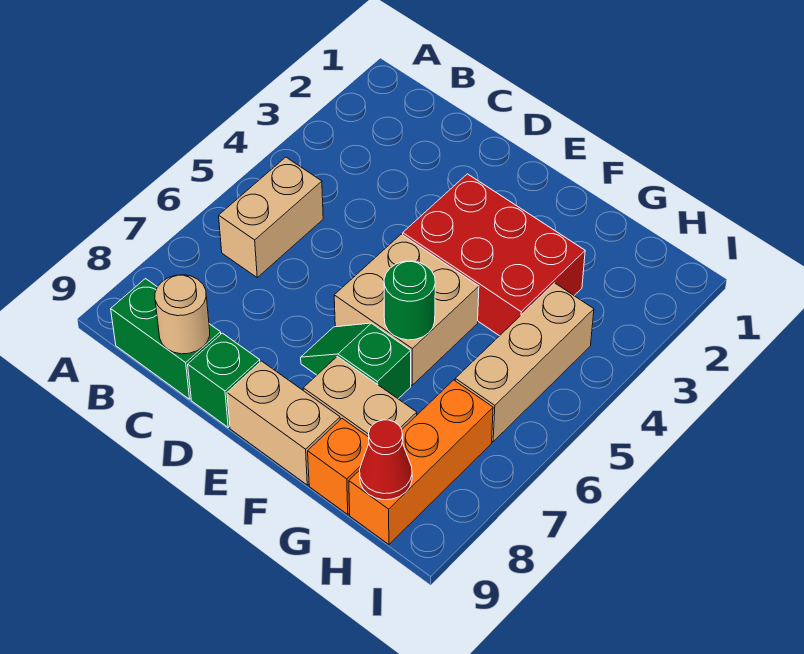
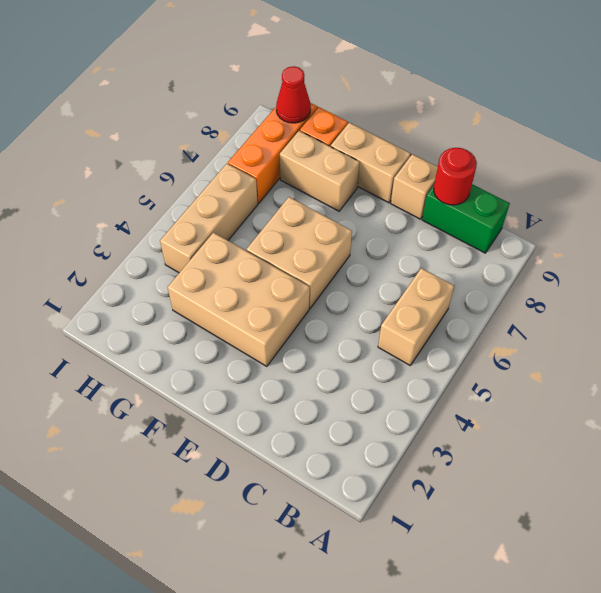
tan round brick C9 level 2 -> red round brick C9 level 2
green brick D9 level 1 -> tan brick D9 level 1
red brick E3:G4 level 1 -> tan brick E3:G4 level 1
green slope E7:F7 level 1 top F -> none
green round brick F6 level 2 -> none

